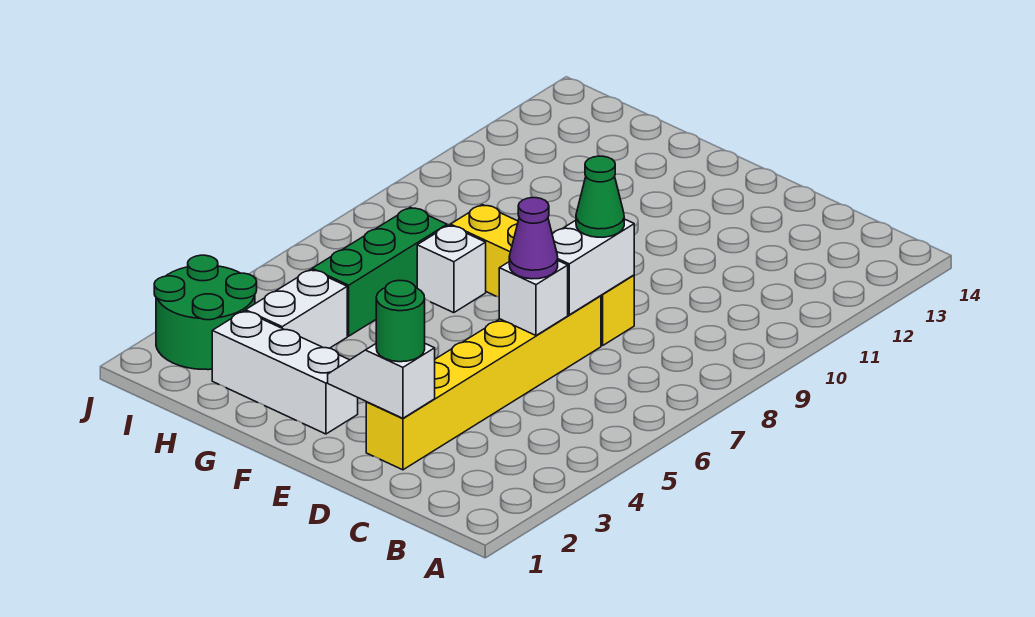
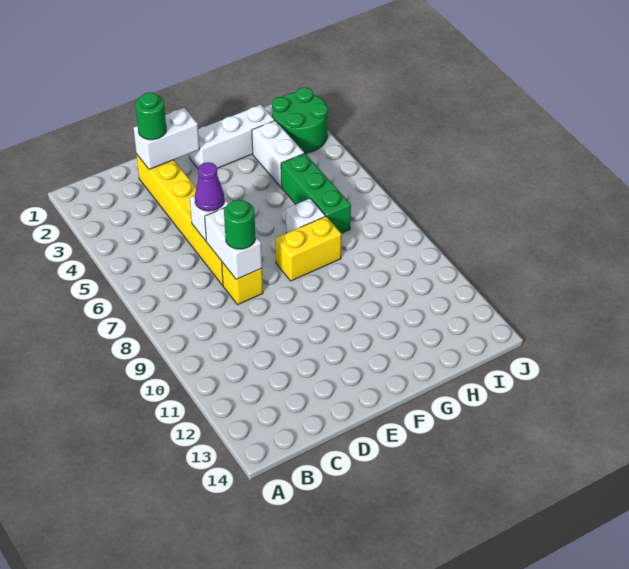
white slope D2:E2 level 2 top D -> white brick D2:E2 level 2
green cone D8 level 3 -> green round brick D8 level 3

